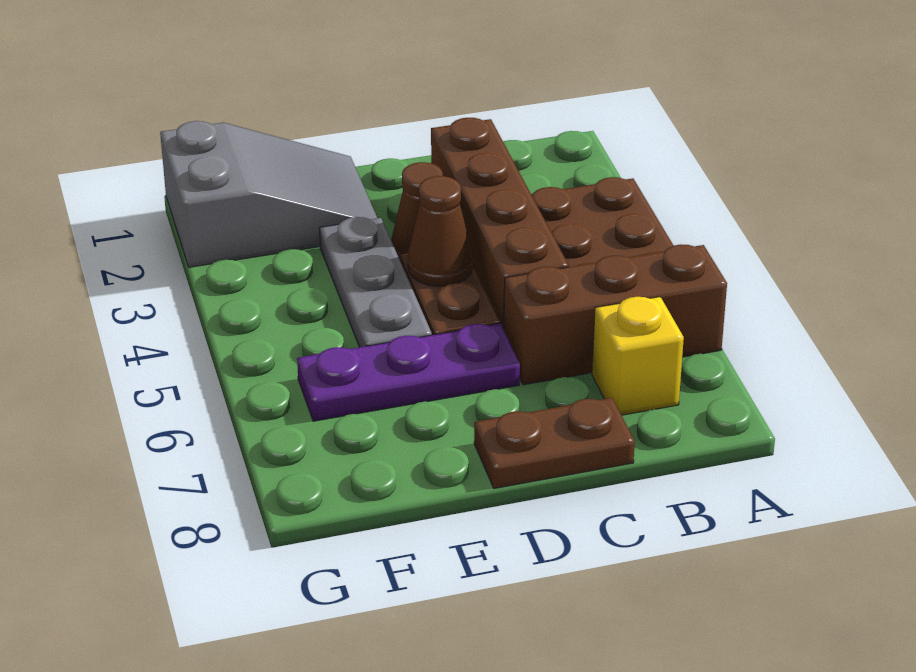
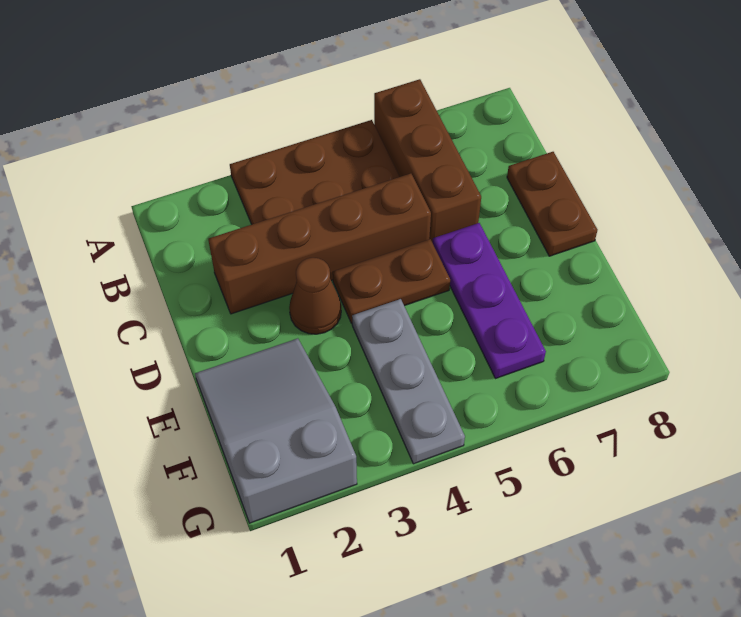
yellow brick B7 level 1 -> none
brown cone D4 level 2 -> none
grey plate E3:E5 level 1 -> grey plate E4:G4 level 1

